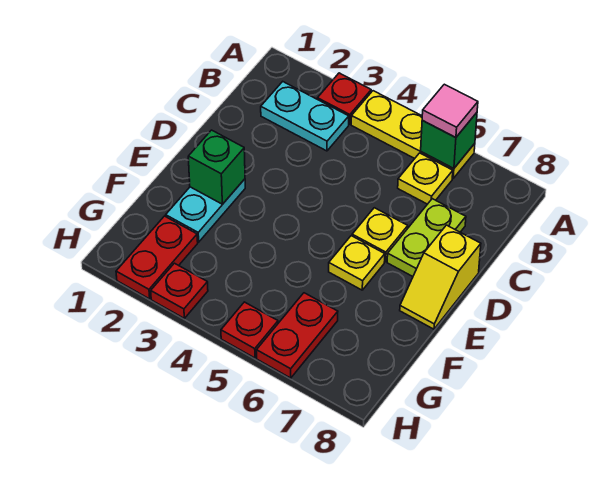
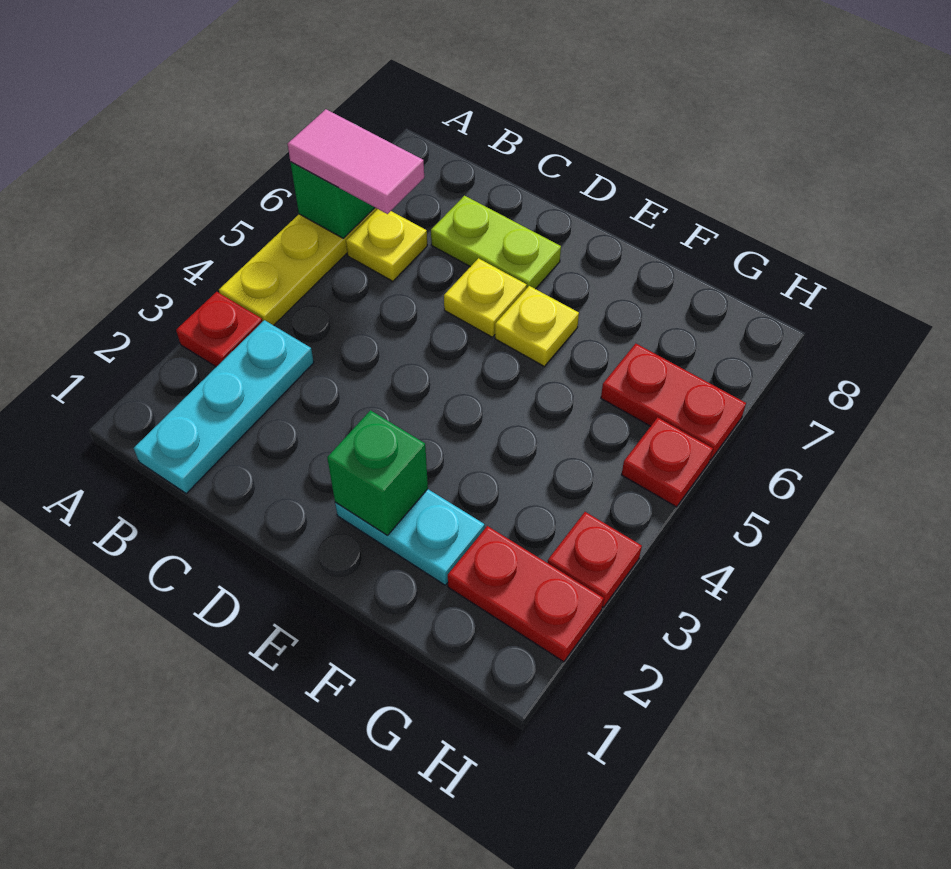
pink tile A6 level 3 -> pink tile A6:B6 level 3
cyan plate B2:B3 level 1 -> cyan plate B1:B3 level 1
yellow slope D8:E8 level 1 top D -> none

